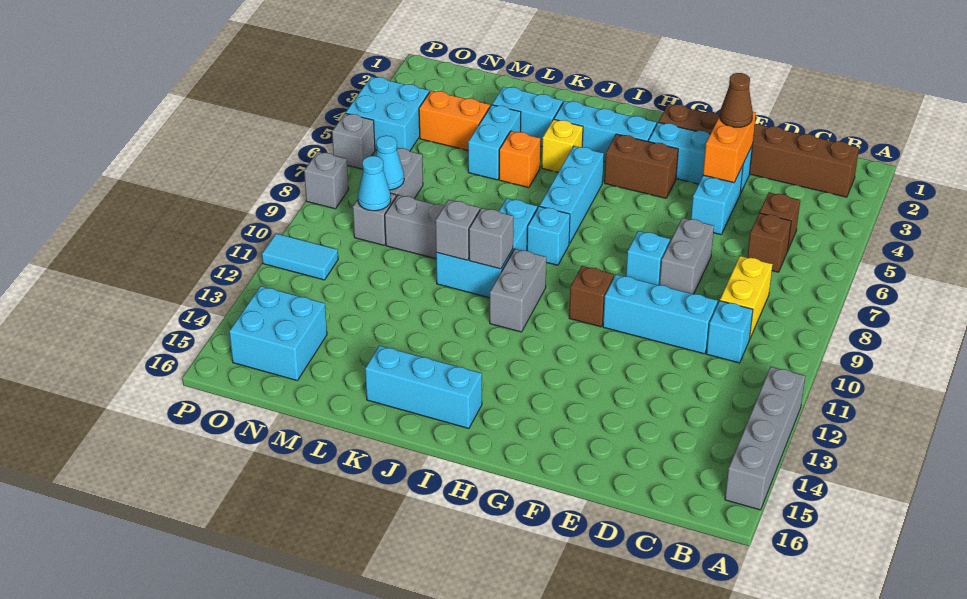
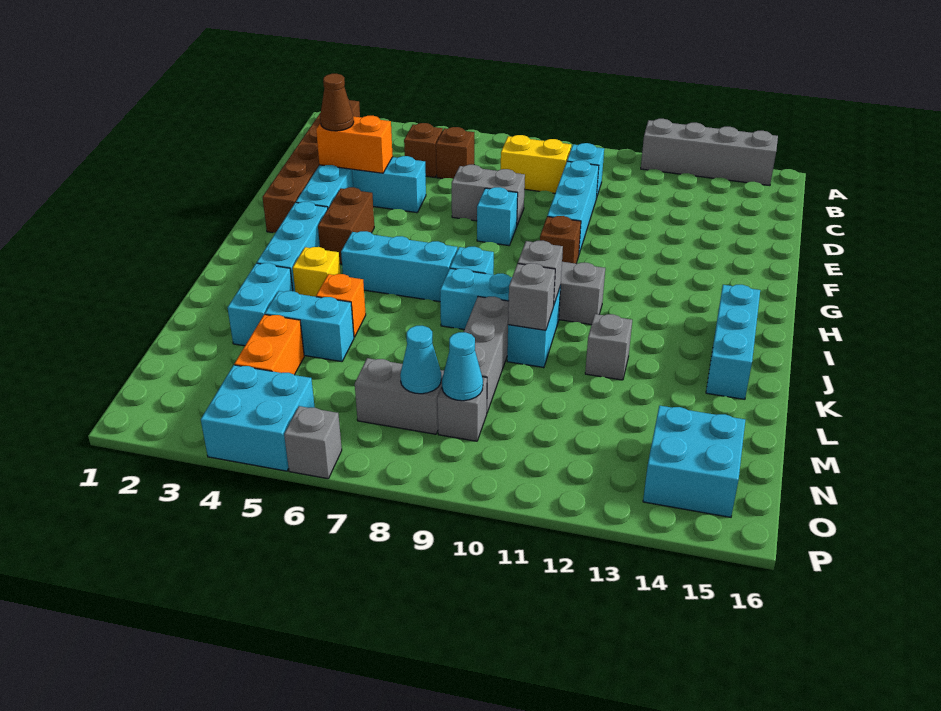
cyan tile O11:P11 level 1 -> none
grey brick P8 level 1 -> grey brick K12 level 1

